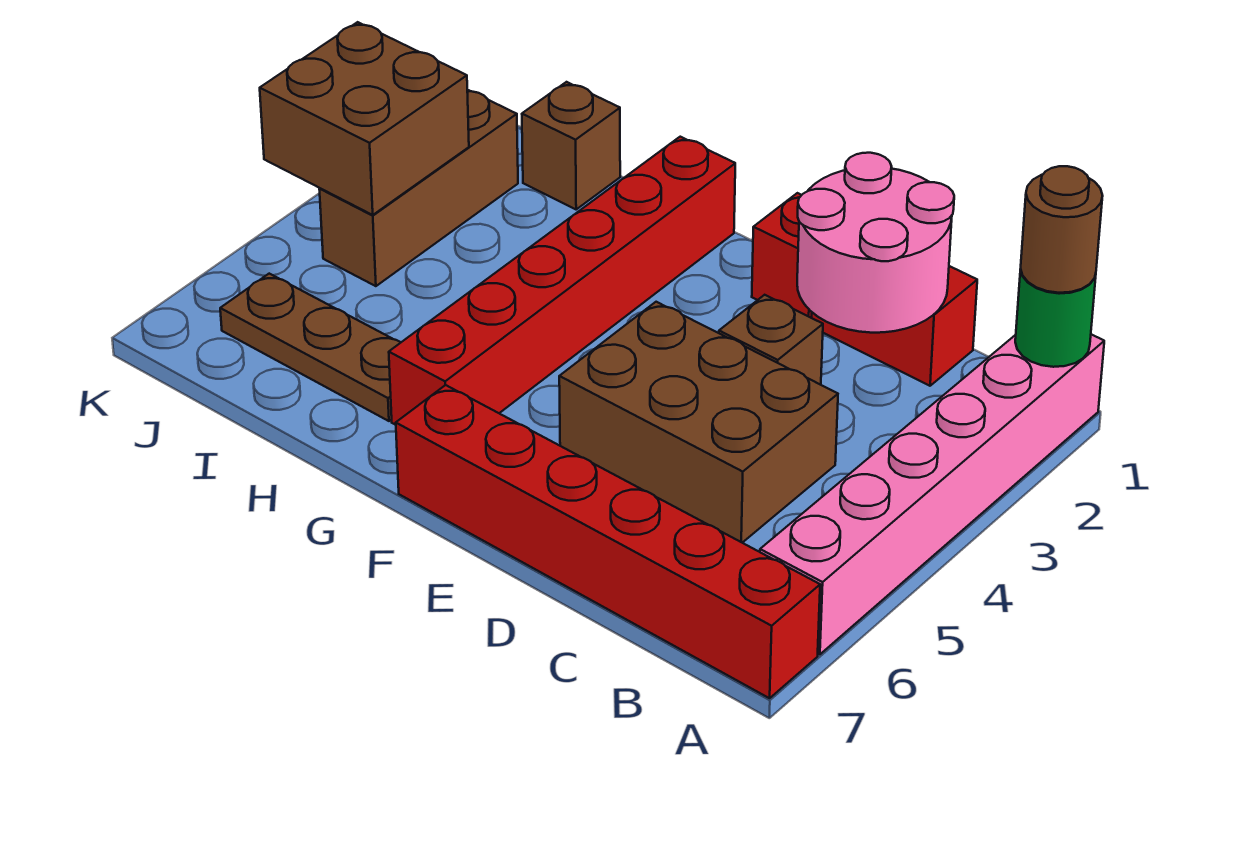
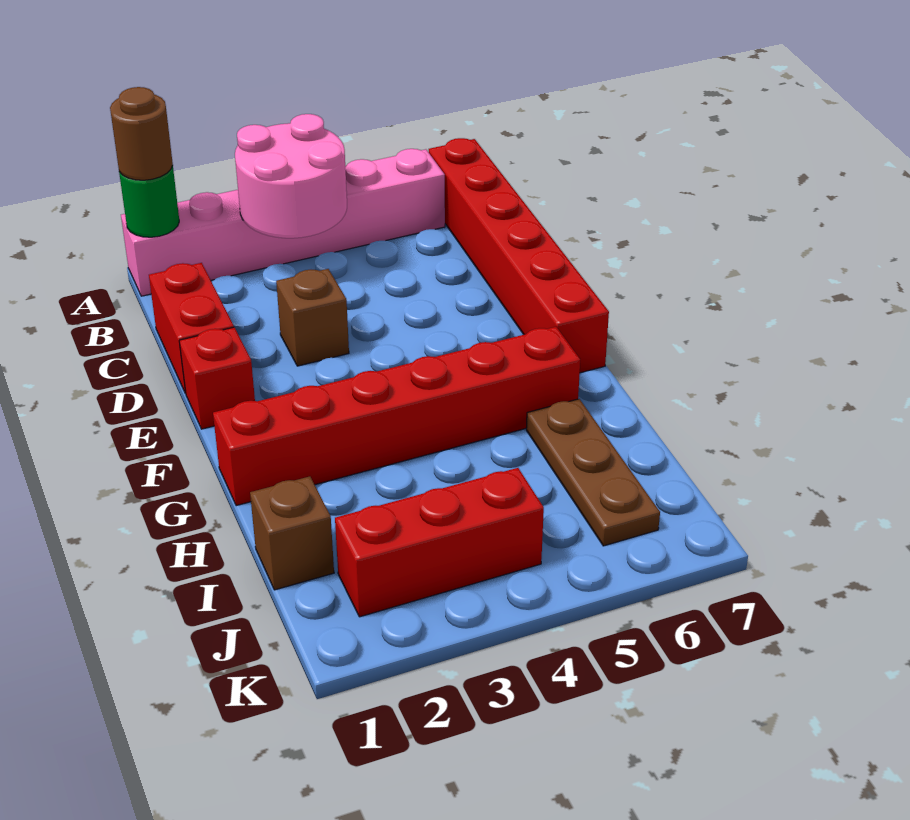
pink round brick C1:D2 level 2 -> pink round brick A3:B4 level 2
brown brick C4:E5 level 1 -> none
brown brick J2:J4 level 1 -> red brick J2:J4 level 1
brown brick J3:K4 level 2 -> none

